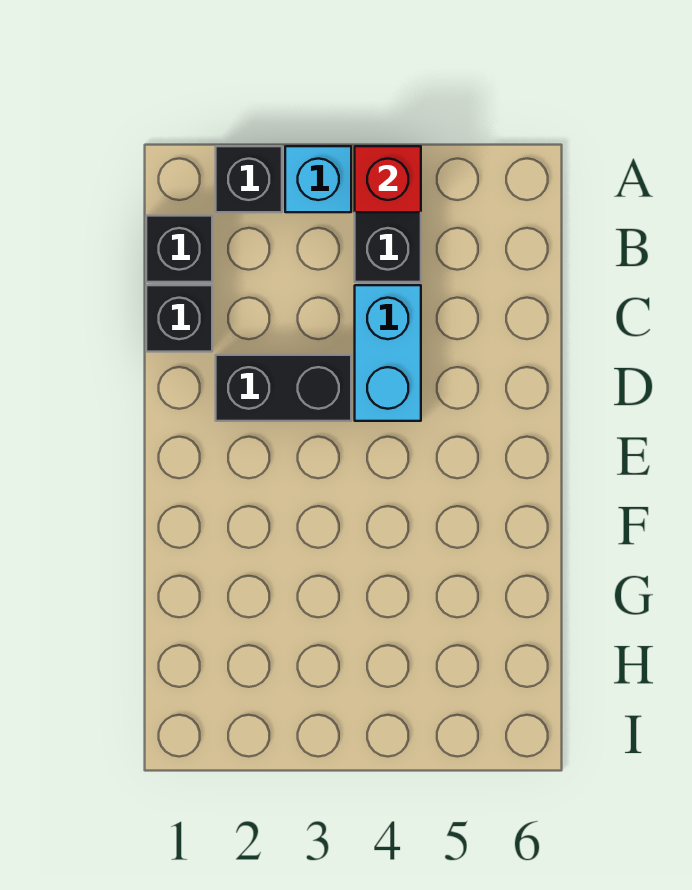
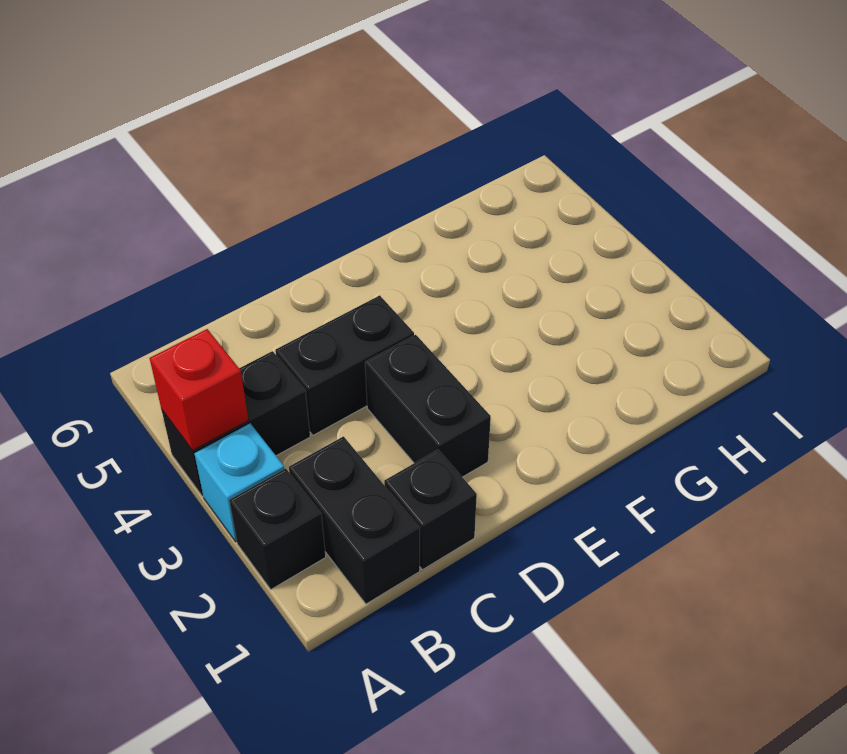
black brick B1 level 1 -> black brick B1:B2 level 1
cyan brick C4:D4 level 1 -> black brick C4:D4 level 1

